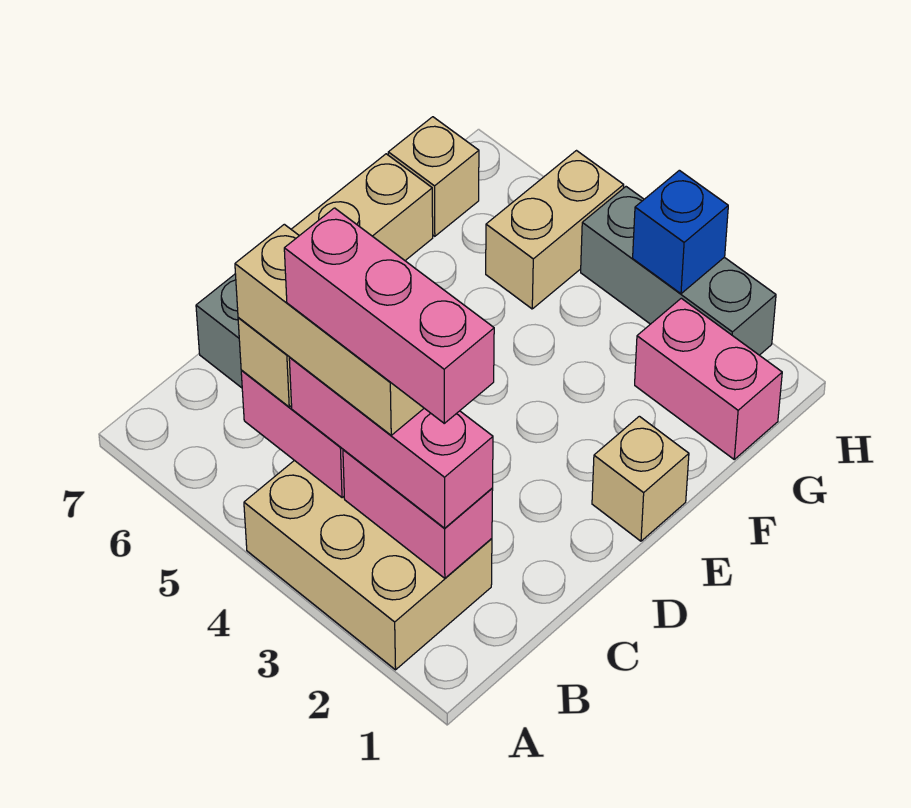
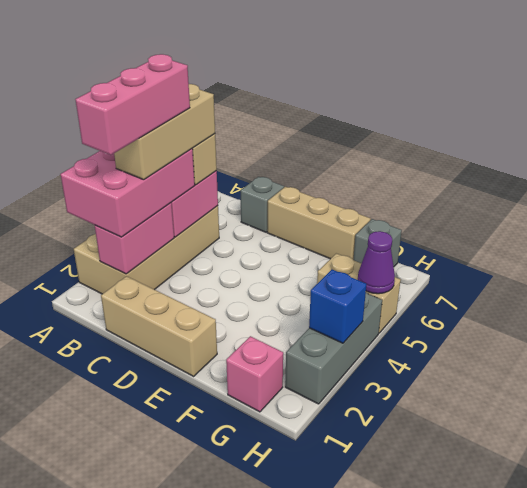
tan brick A2:B4 level 1 -> tan brick A2:B5 level 1
pink brick B2:B4 level 3 -> pink brick A2:B4 level 3
tan brick E1 level 1 -> tan brick C1:E1 level 1
pink brick G1:G2 level 1 -> pink brick G1 level 1
tan brick G7 level 1 -> grey brick G7 level 1
none -> purple cone H5 level 2

